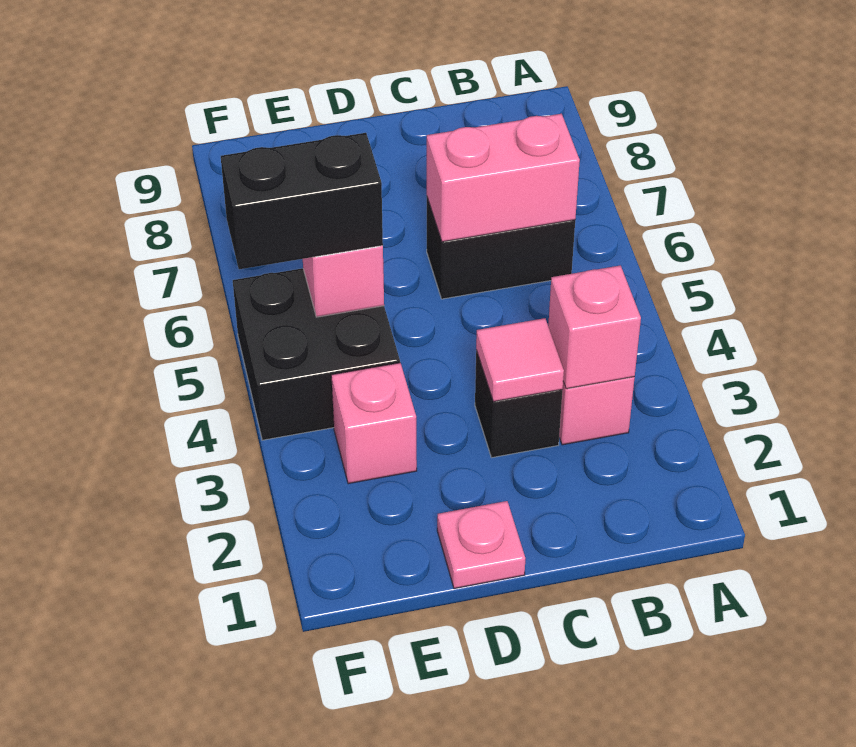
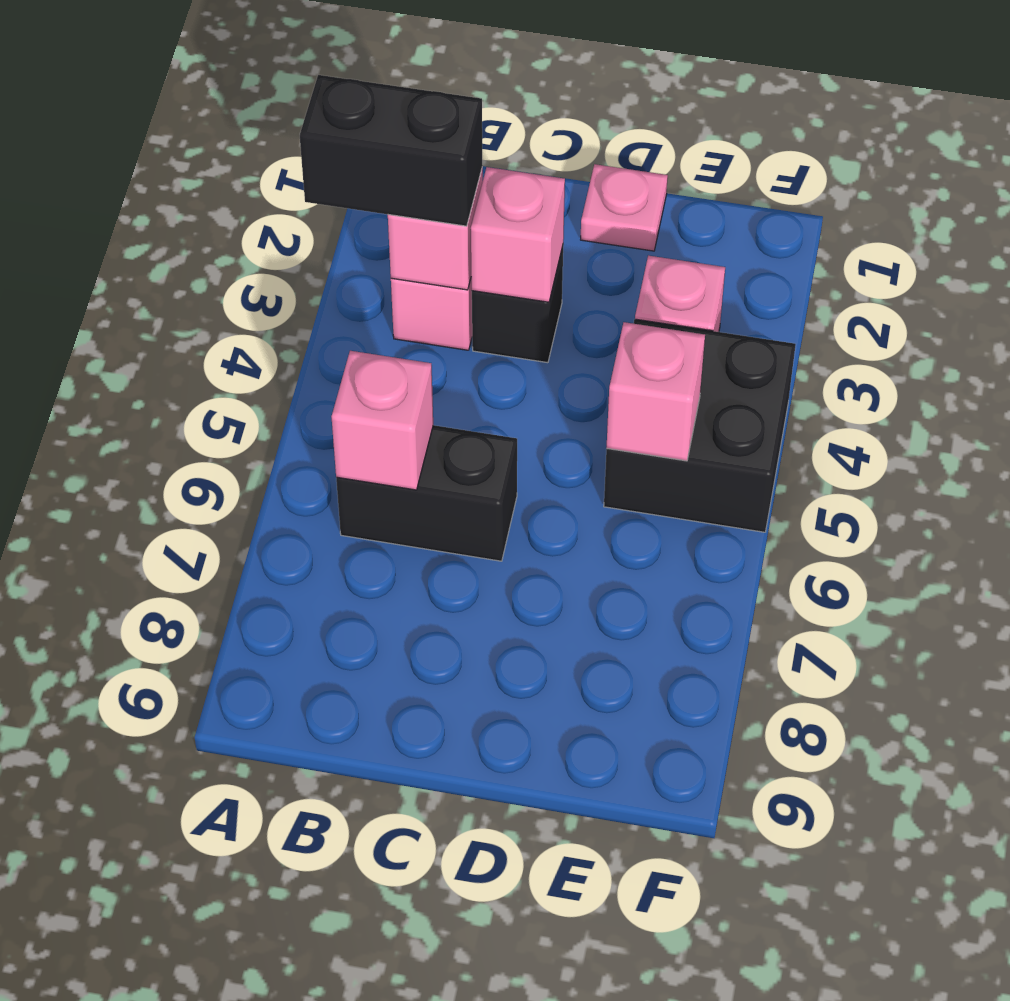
pink brick B6:C6 level 2 -> pink brick B6 level 2
pink tile C3 level 2 -> pink brick C3 level 2
black brick E5:F5 level 3 -> black brick A3:B3 level 3

